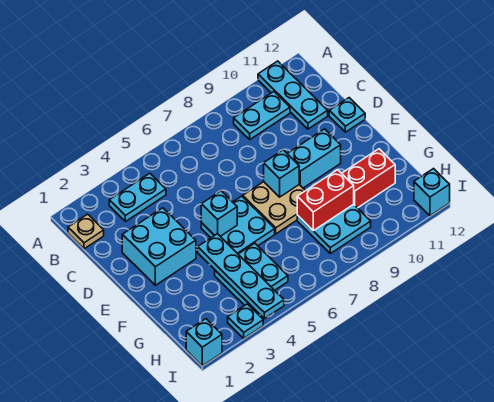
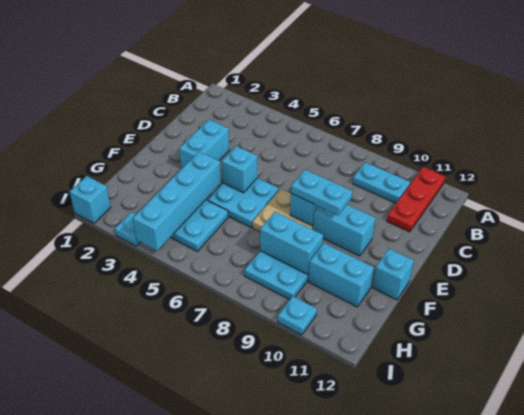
cyan plate A11:C11 level 1 -> red plate A11:C11 level 1
tan plate B1 level 1 -> none
cyan plate B3:B4 level 1 -> cyan plate E8:E9 level 3
cyan brick D2:E3 level 1 -> cyan brick D3:E3 level 1
cyan plate D12 level 1 -> cyan plate I10 level 1
cyan plate F4:I4 level 2 -> cyan brick F4:I4 level 2
red brick G8:G9 level 2 -> cyan brick G8:G9 level 2
red brick G10:G11 level 1 -> cyan brick G10:G11 level 1
cyan brick I12 level 1 -> cyan brick F12 level 1

